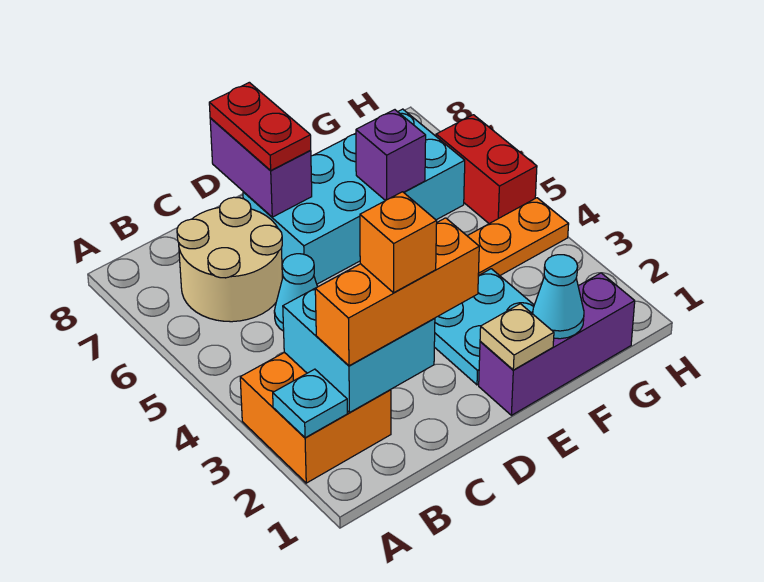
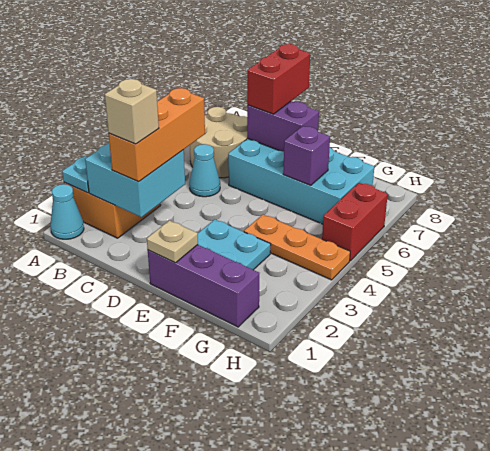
orange brick B2:D2 level 3 -> orange brick C2:C4 level 3
orange brick C2 level 4 -> tan brick C2 level 4
purple brick D7:D8 level 2 -> purple brick D7:E7 level 2
red plate D7:D8 level 3 -> red brick D7:D8 level 3
cyan cone F1 level 2 -> cyan cone A1 level 1

